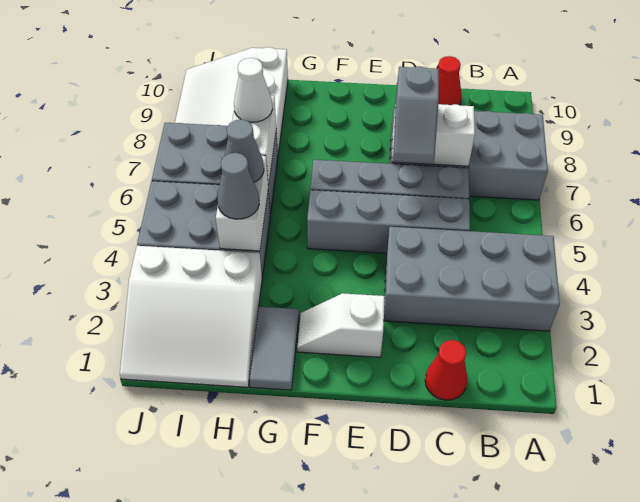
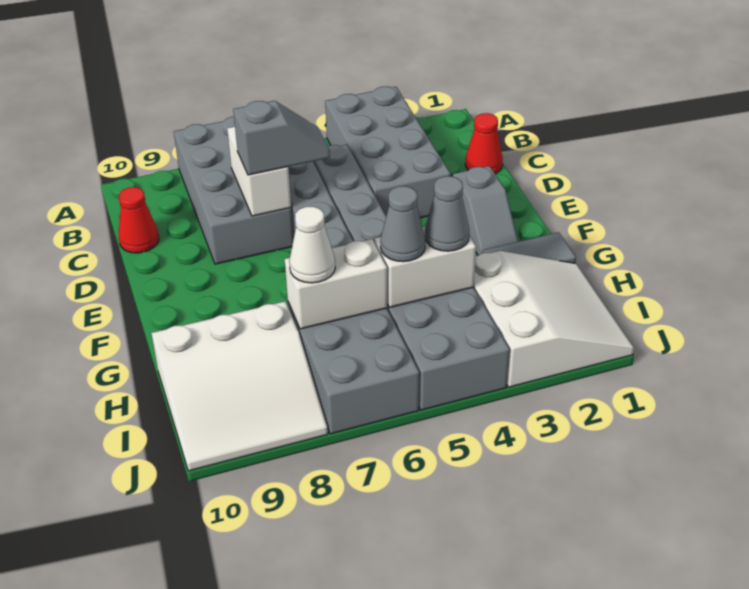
white slope E2:F2 level 1 top E -> grey slope E2:F2 level 1 top E

